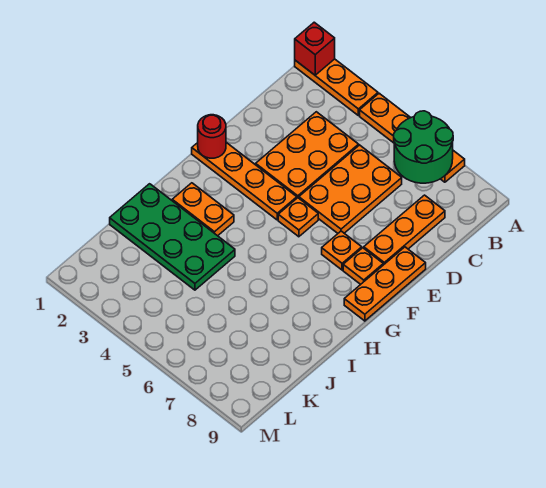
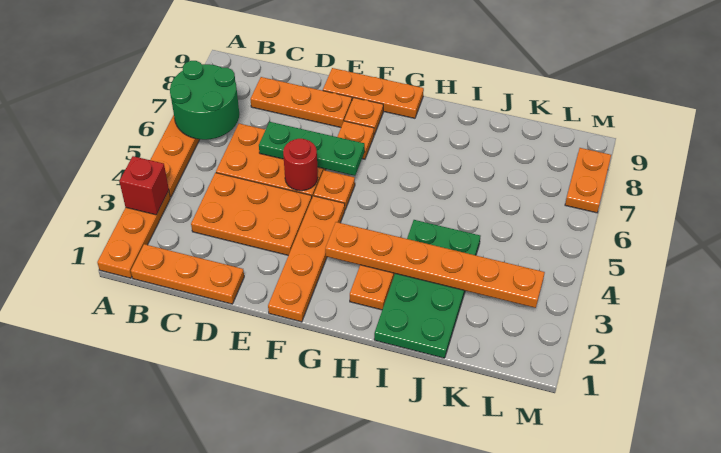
red brick A1 level 2 -> red brick A3 level 2
none -> orange plate B1:D1 level 1
none -> green plate D6:F6 level 2
red round brick F1 level 2 -> red round brick E5 level 2
none -> orange plate G3:L3 level 2
none -> orange plate M7:M8 level 1

